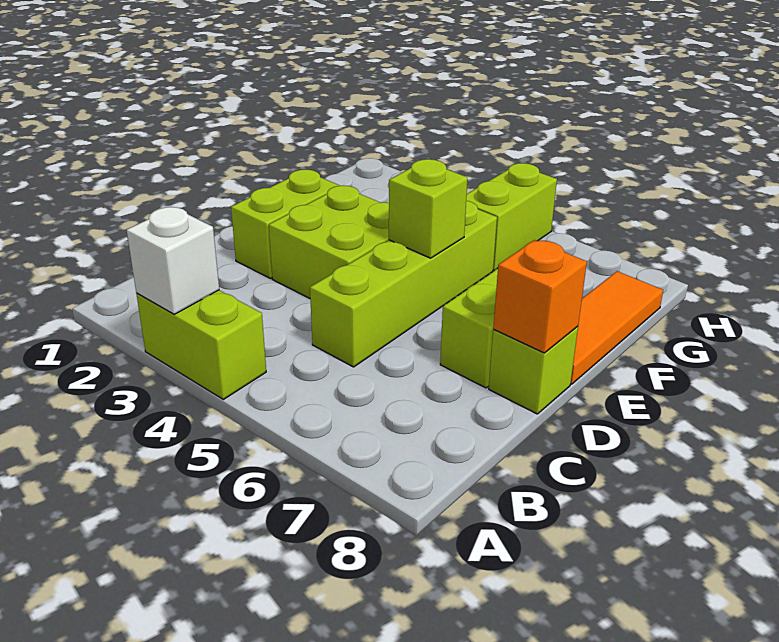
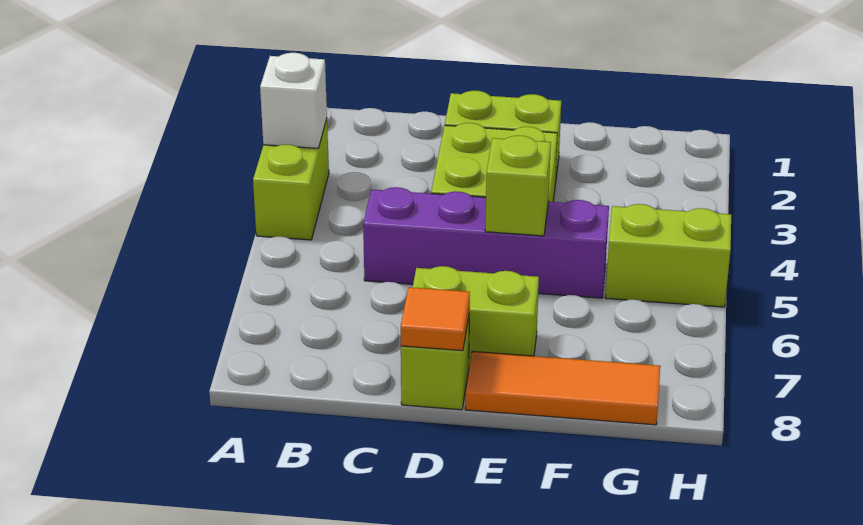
lime brick C5:F5 level 1 -> purple brick C5:F5 level 1
orange brick D8 level 2 -> orange tile D8 level 2

